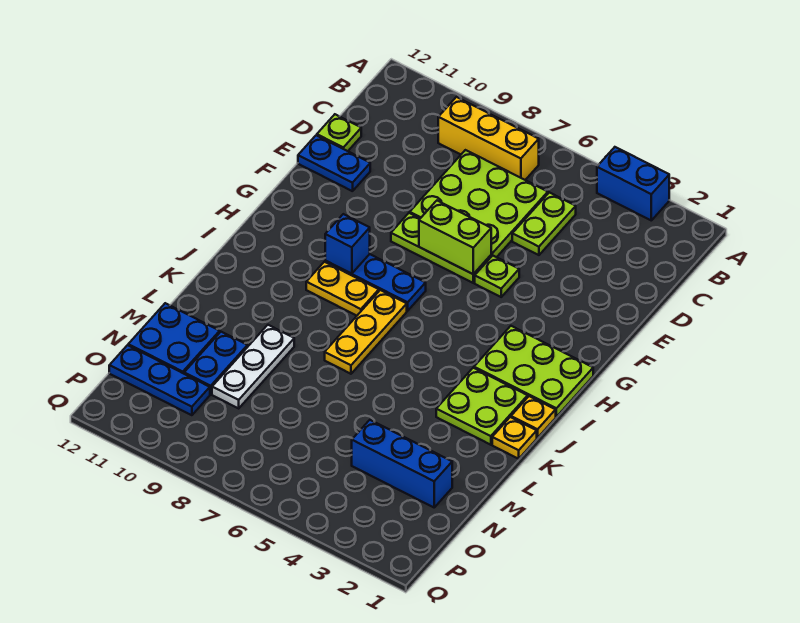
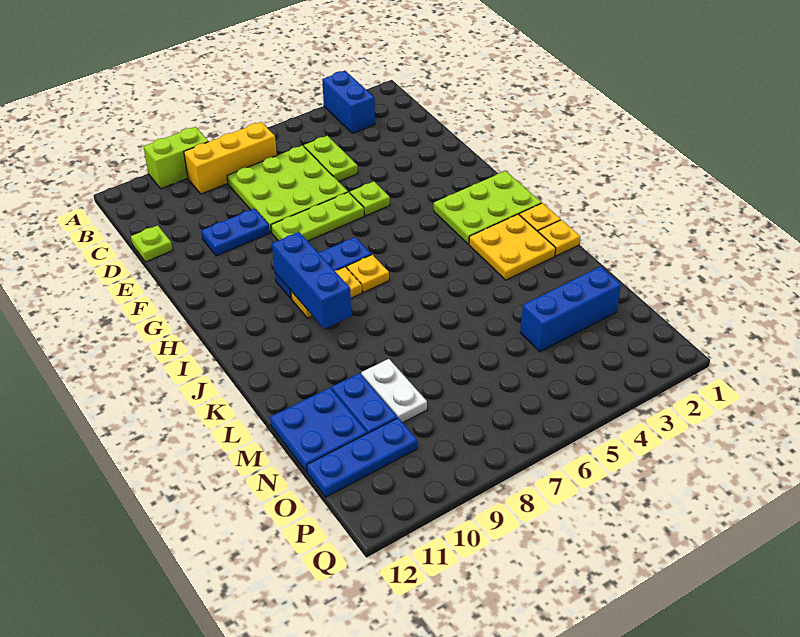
blue brick A3:A4 level 1 -> blue brick A3:B3 level 1
blue plate E11:E12 level 1 -> blue plate E9:E10 level 1
lime brick F6:F7 level 2 -> lime brick A9:A10 level 1
blue brick H9 level 2 -> blue brick H9:J9 level 2
yellow plate I7:K7 level 1 -> yellow plate I7 level 1
lime plate J2:K3 level 1 -> yellow plate J2:K3 level 1
white plate L9:N9 level 1 -> white plate M9:N9 level 1

